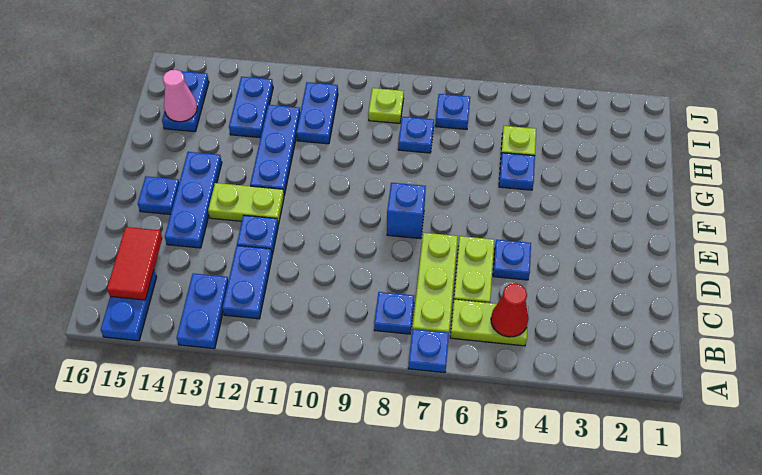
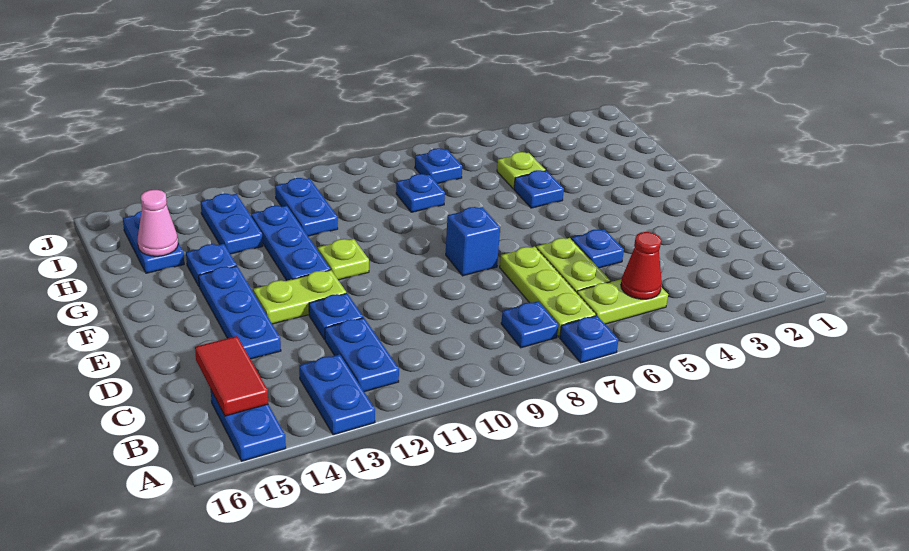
blue plate E15 level 1 -> blue plate G14 level 1
lime plate I9 level 1 -> lime plate F11 level 1

